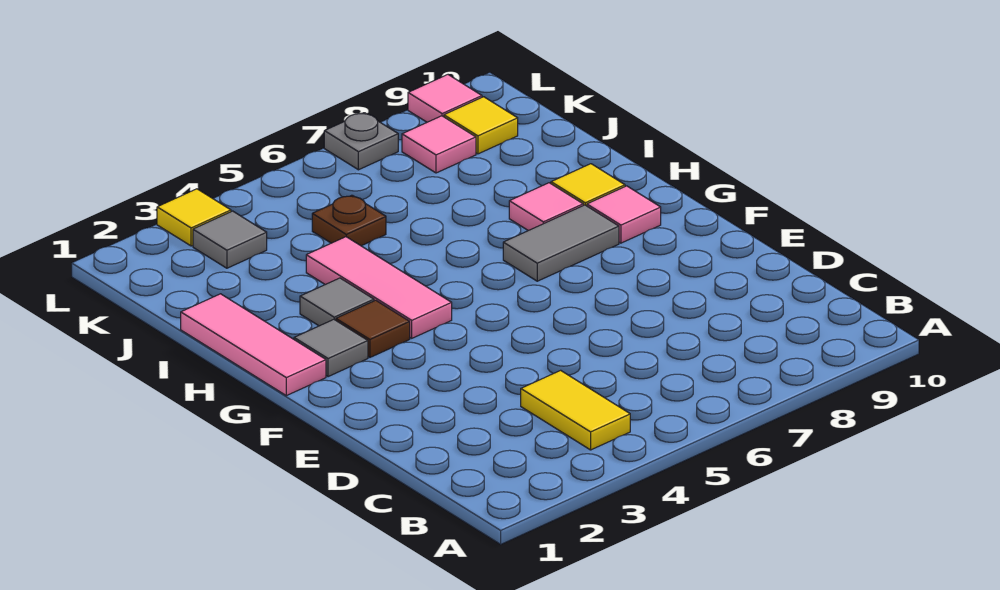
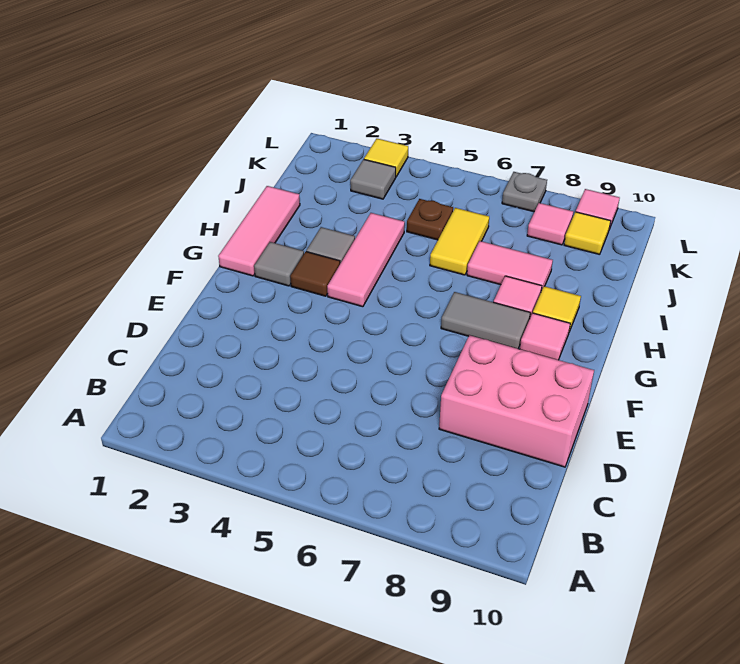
yellow tile B4:C4 level 1 -> yellow tile I6:J6 level 1
none -> pink brick D8:E10 level 1
none -> pink tile I7:I8 level 1

